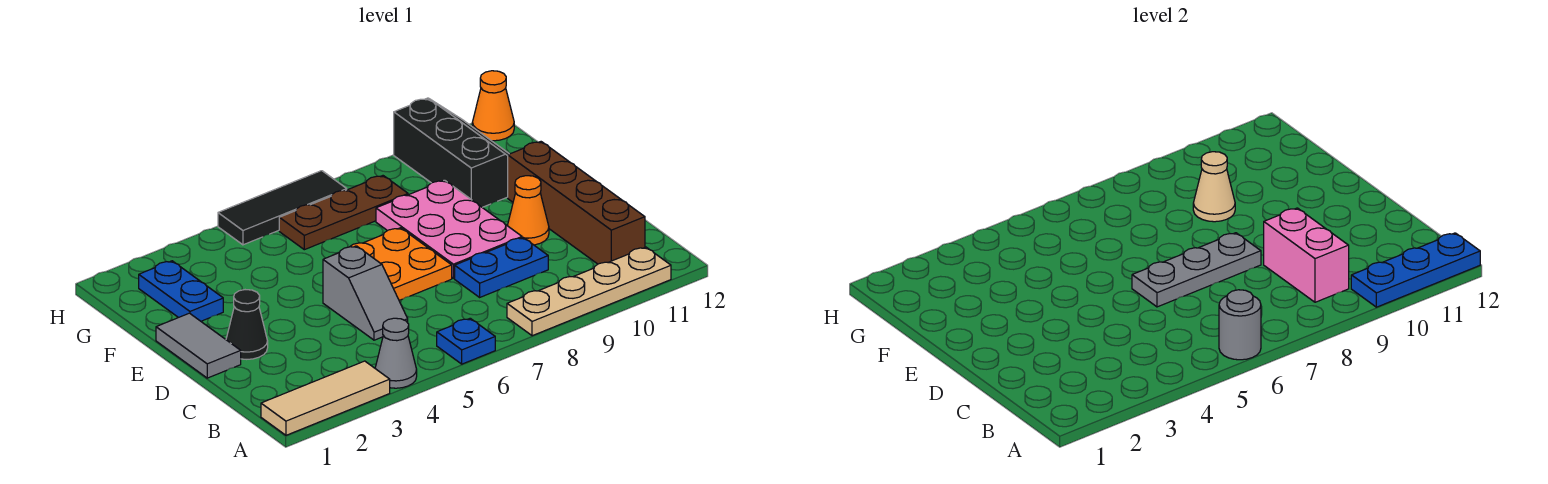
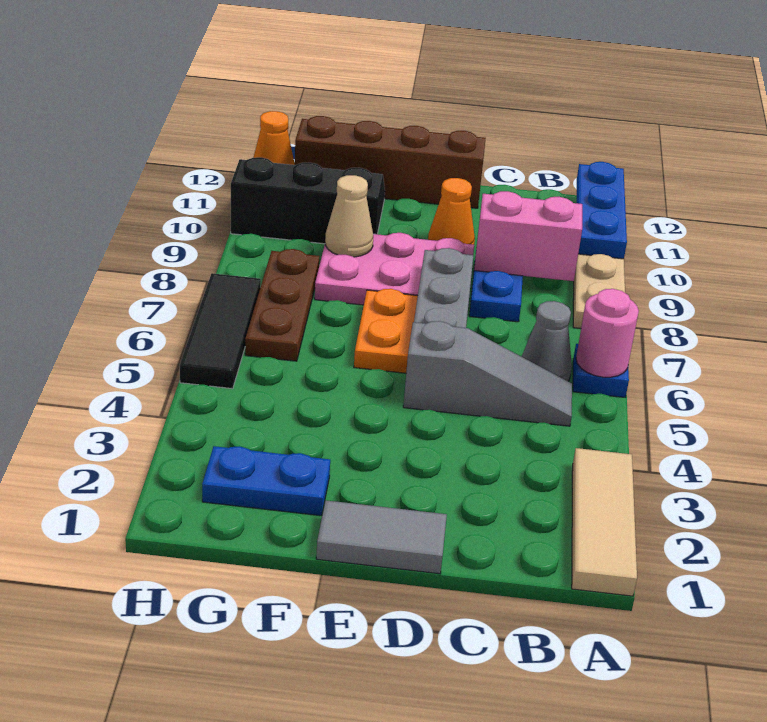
grey cone A4 level 1 -> grey cone B6 level 1
grey round brick A6 level 2 -> pink round brick A6 level 2
brown brick B11:E11 level 1 -> brown brick D12:G12 level 1
grey slope C5:D5 level 1 top D -> grey slope B5:D5 level 1 top D
black cone D2 level 1 -> none

